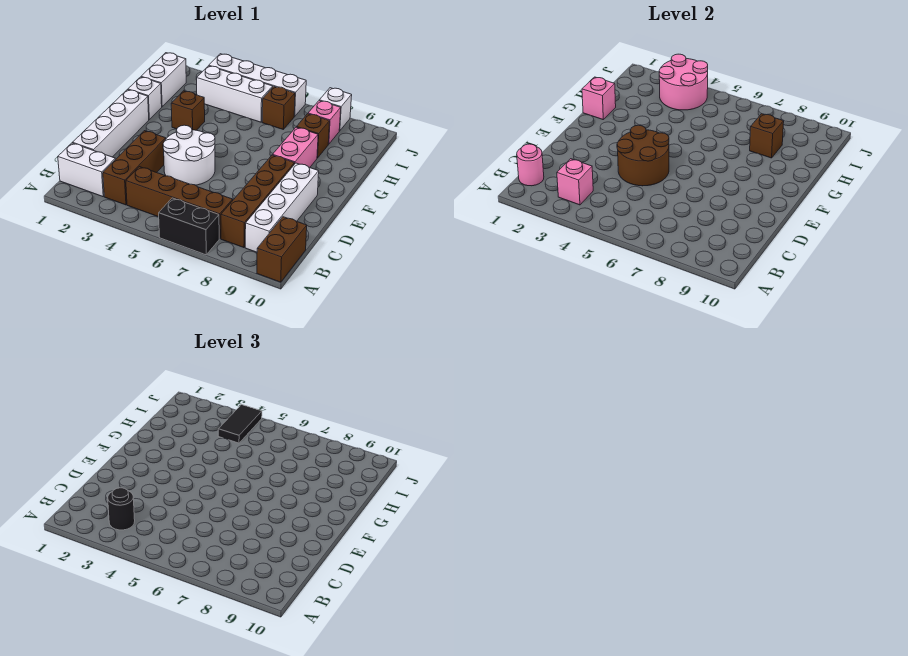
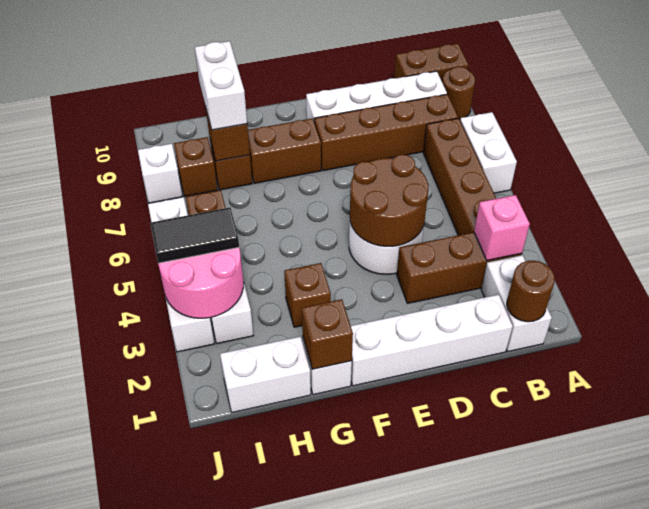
black brick A6:A7 level 1 -> white brick A6:A7 level 1
none -> brown round brick A9 level 1
pink round brick B1 level 2 -> brown round brick B1 level 2
black round brick B3 level 3 -> none
pink brick F8:G8 level 1 -> brown brick F8:G8 level 1
pink brick G1 level 2 -> brown brick G1 level 2
none -> white brick H8:H9 level 3
pink brick I8 level 1 -> brown brick I8 level 1

